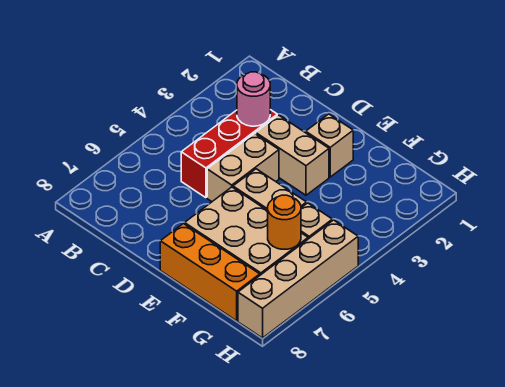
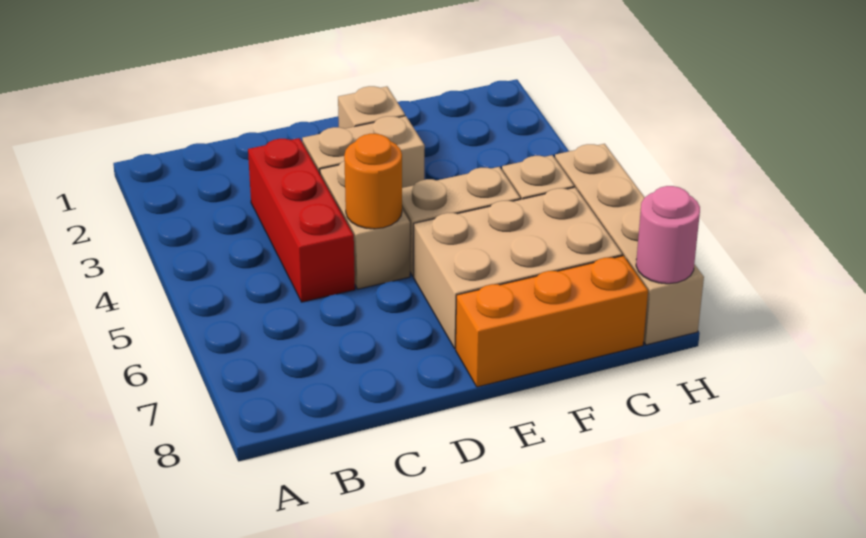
pink round brick C3 level 2 -> pink round brick H8 level 2
orange round brick G6 level 2 -> orange round brick D5 level 2

